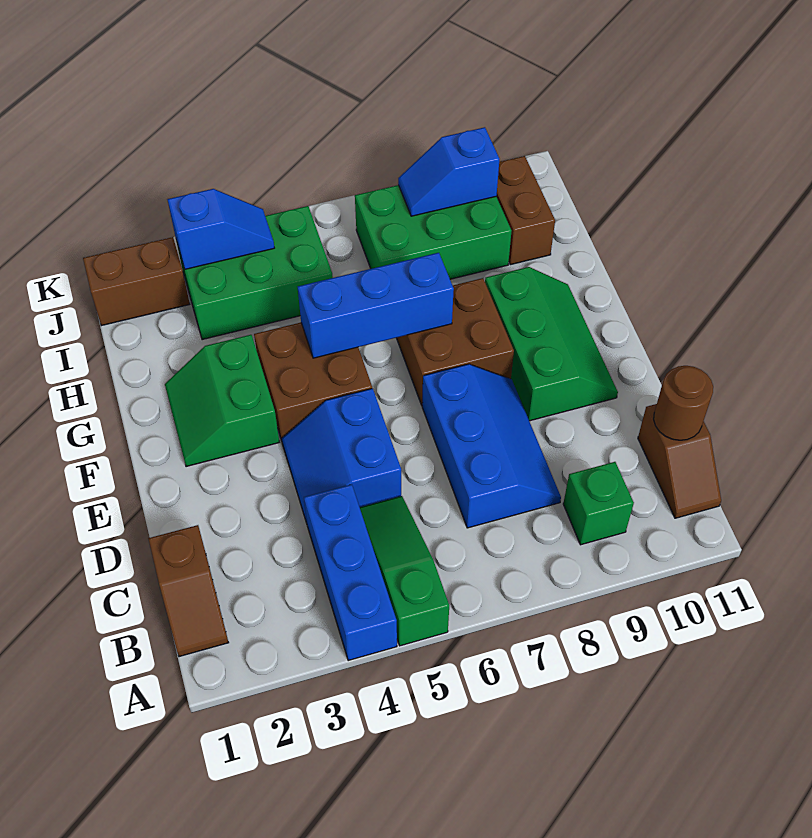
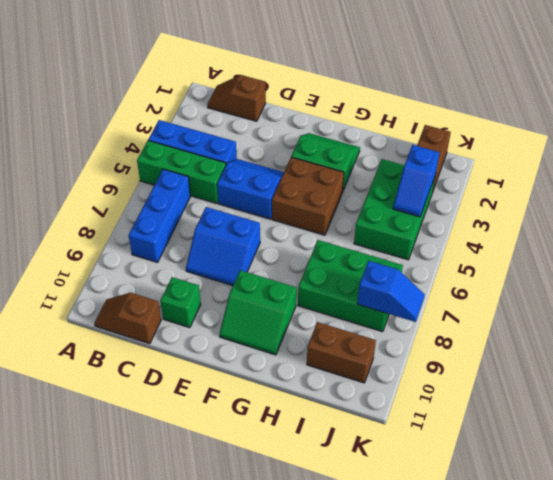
green slope A5:C5 level 1 top A -> green brick A5:C5 level 1
green brick B9 level 1 -> green brick D10 level 1
blue slope C7:E8 level 1 top 7 -> blue slope D7:E8 level 1 top 7
brown round brick C11 level 2 -> none
green slope E9:G10 level 1 top 9 -> green slope F9:G10 level 1 top 9
brown brick F7:G8 level 1 -> none
blue brick G5:G7 level 2 -> blue brick B6:B8 level 1
green brick I7:J9 level 1 -> green brick H7:J8 level 1
blue slope J8:J9 level 2 top 9 -> blue slope J8:K8 level 2 top J

